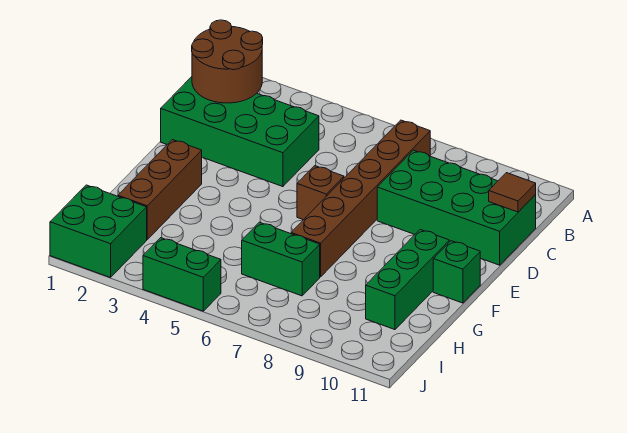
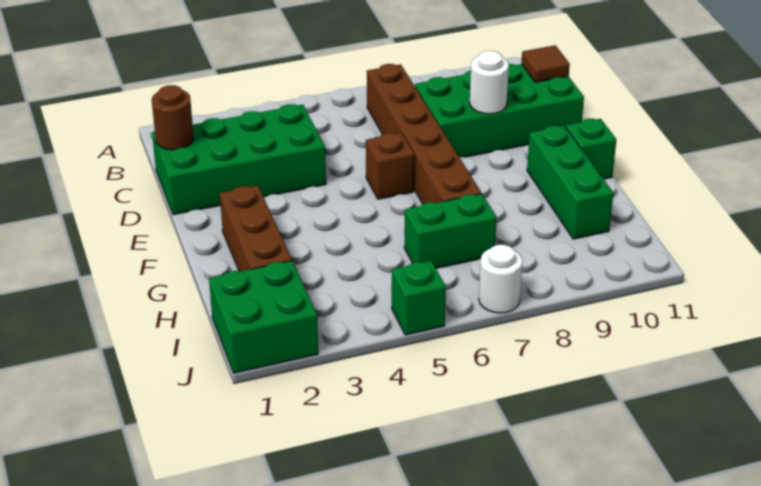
brown round brick B1:C2 level 2 -> brown round brick C1 level 2
none -> white round brick D9 level 2
green brick J4:J5 level 1 -> green brick J5 level 1
none -> white round brick J7 level 1

